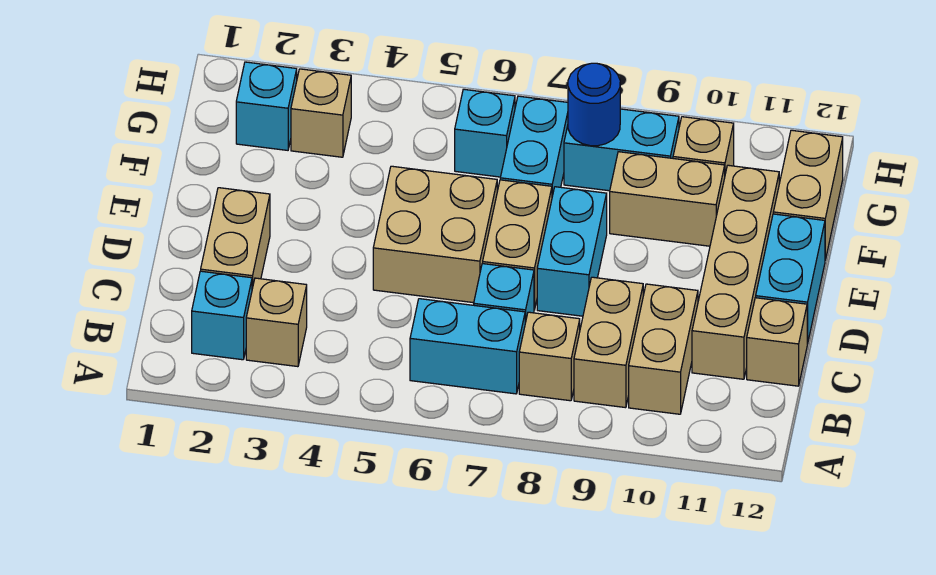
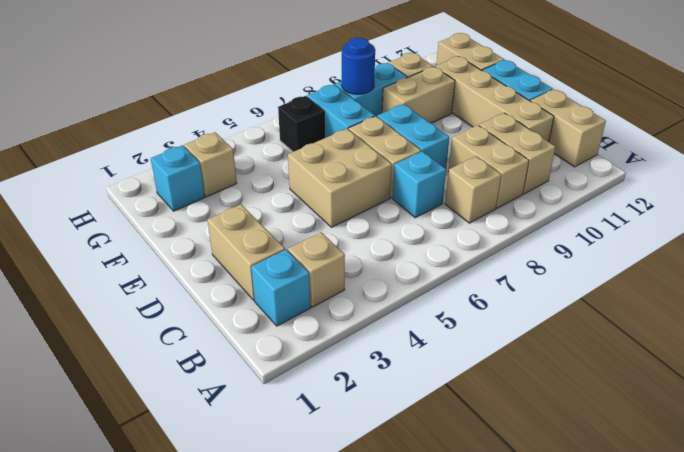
cyan brick B6:B7 level 1 -> none
tan brick C12 level 1 -> tan brick B12:C12 level 1
cyan brick G6 level 1 -> black brick G6 level 1

